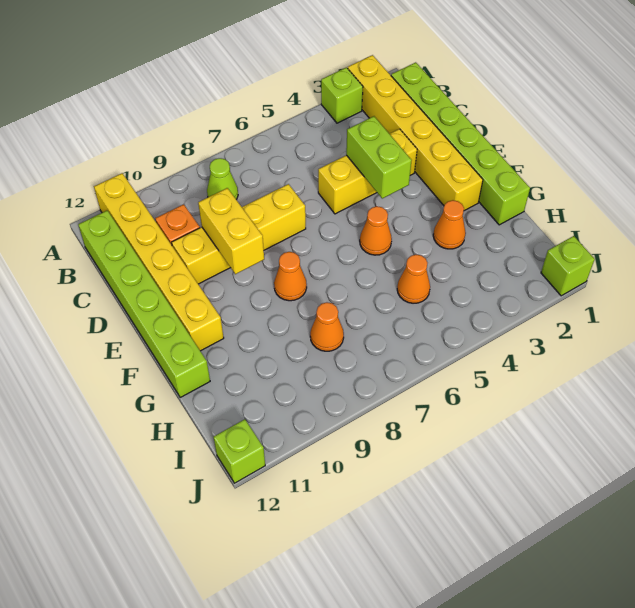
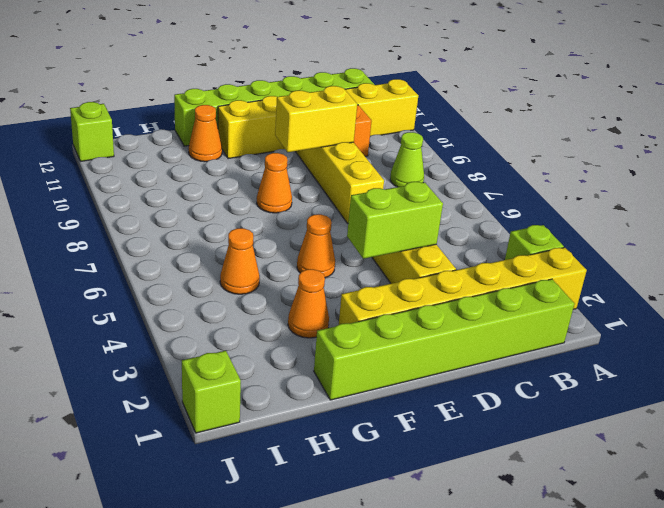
orange cone H8 level 1 -> orange cone G11 level 1

